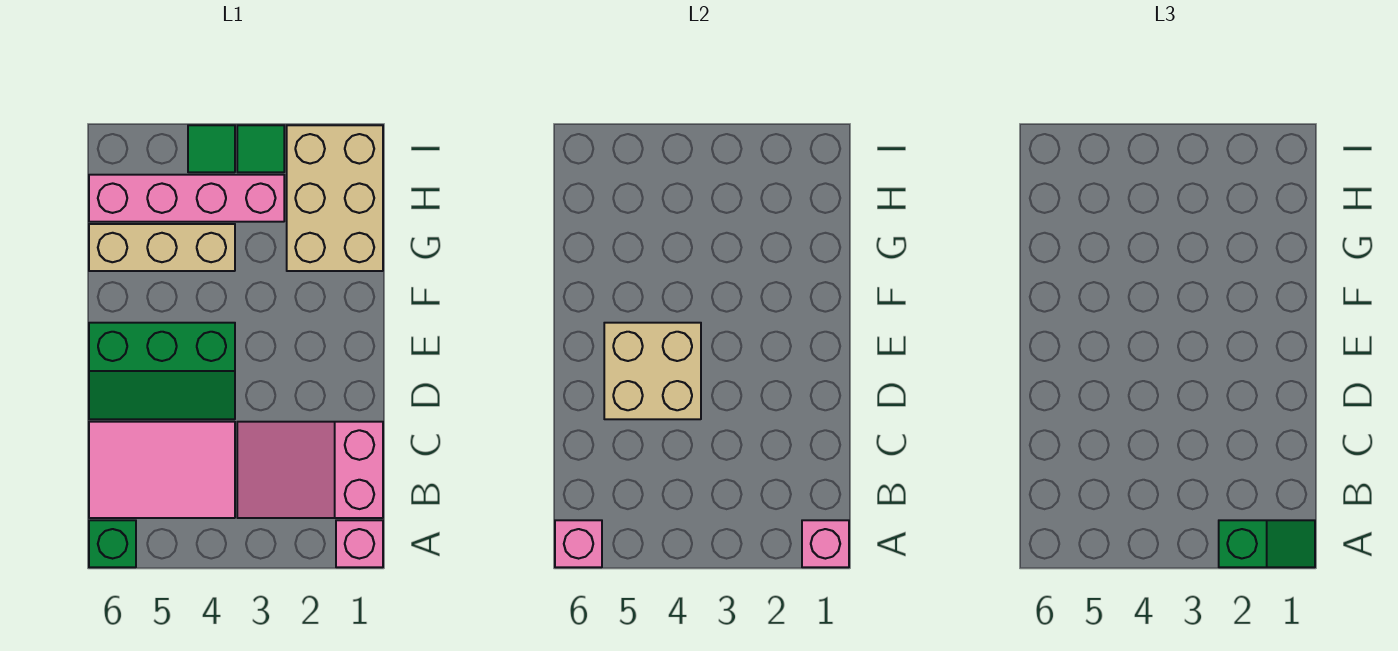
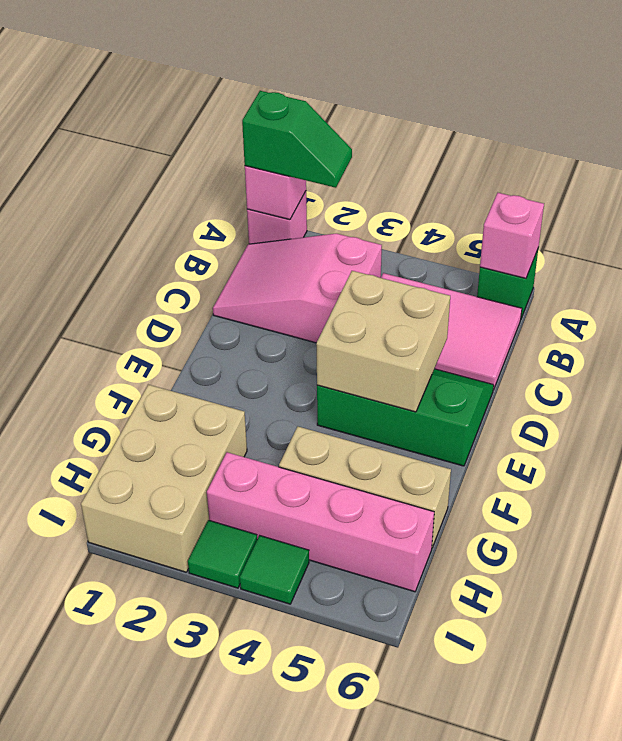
green slope A1:A2 level 3 top 2 -> green slope A1:A2 level 3 top 1
pink slope B1:C3 level 1 top 1 -> pink slope B1:C3 level 1 top 3

